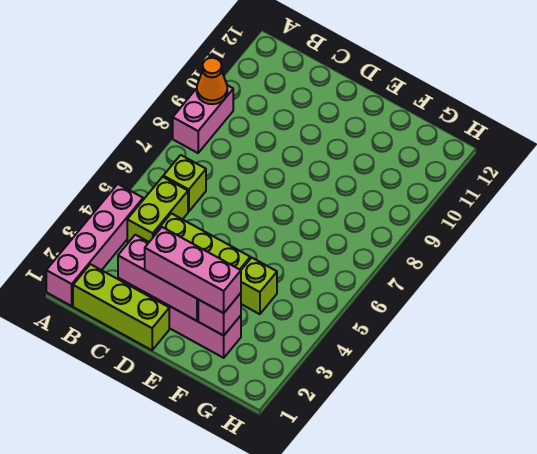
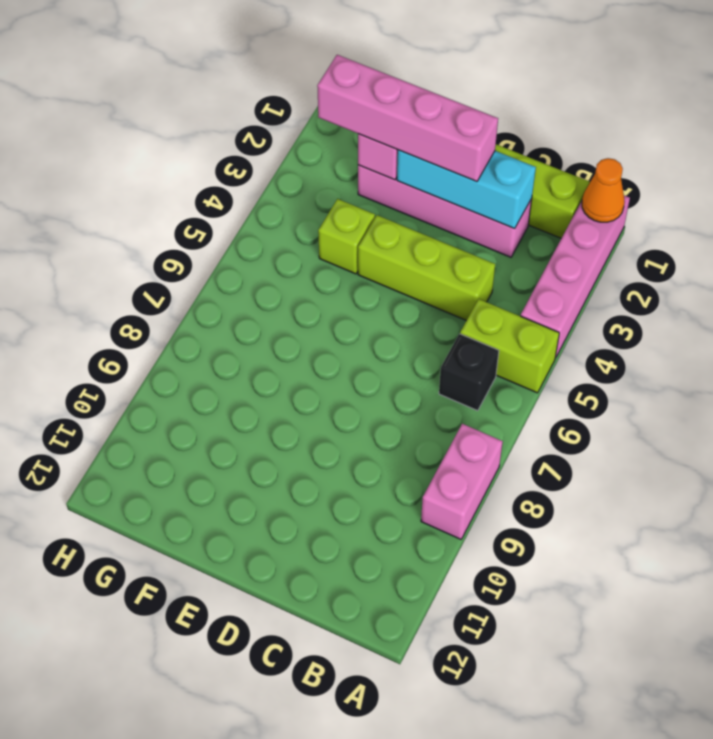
orange cone A9 level 2 -> orange cone A1 level 2
lime brick B4:B5 level 1 -> lime brick A5:B5 level 1
lime brick B6 level 1 -> black brick B6 level 1
pink brick C2:E2 level 2 -> cyan brick C2:E2 level 2
pink brick D2:F2 level 3 -> pink brick D2:G2 level 3

